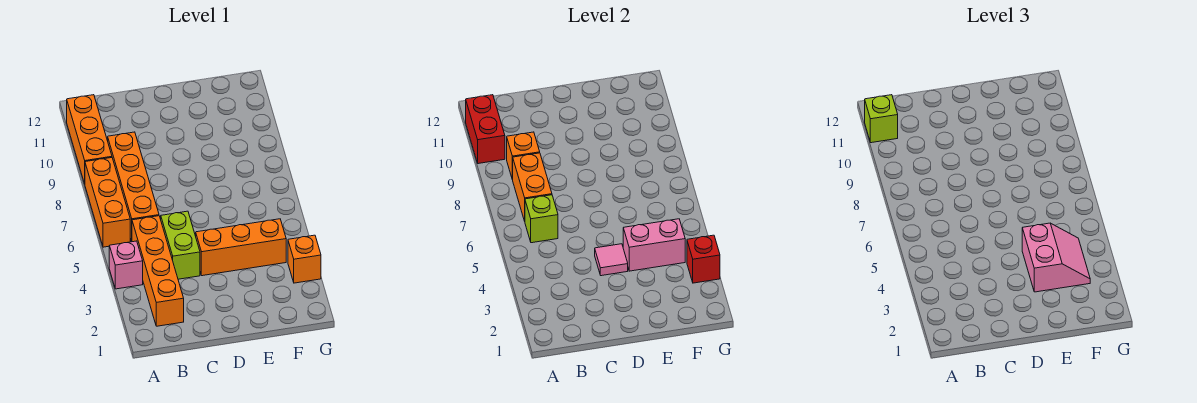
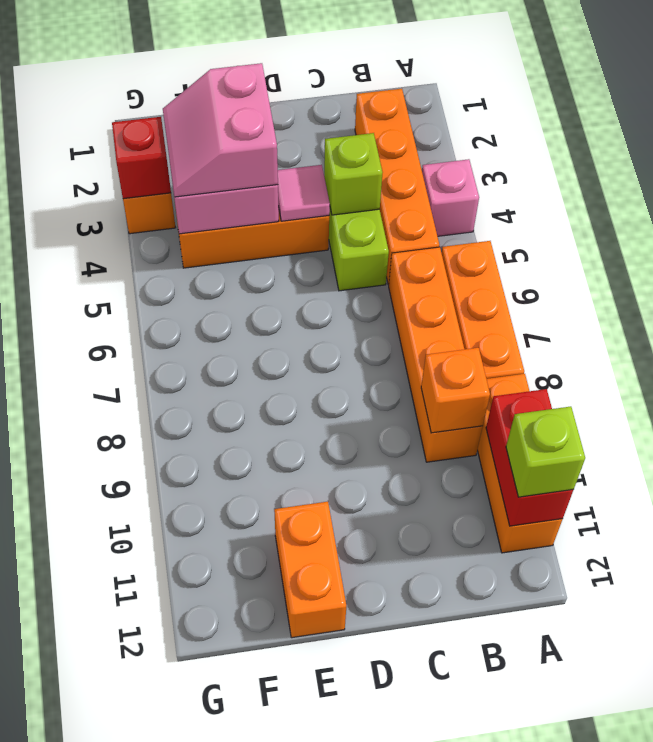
lime brick B6 level 2 -> lime brick C4 level 2
orange brick B7:B8 level 2 -> orange brick E11:E12 level 1

